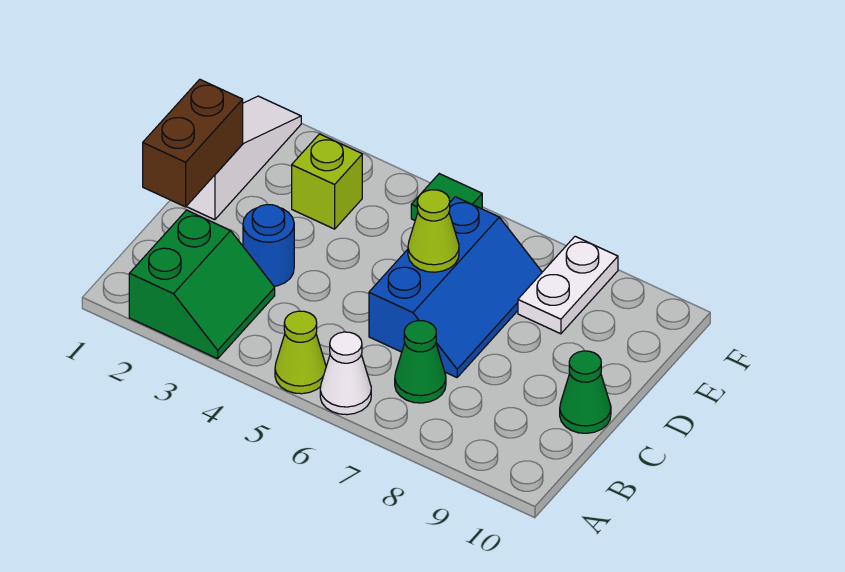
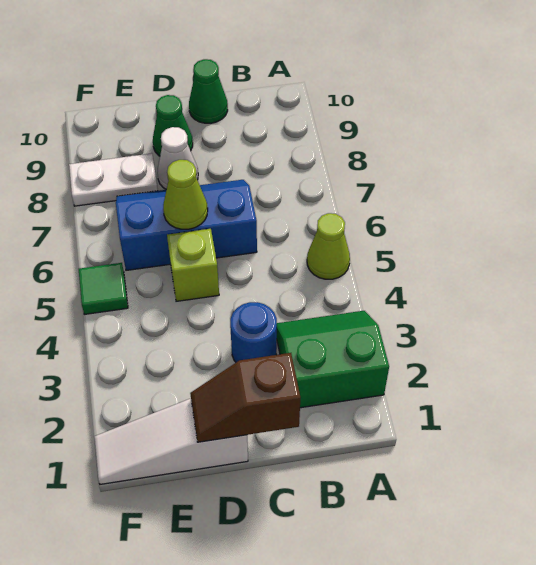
white cone A6 level 1 -> white cone D8 level 1
green cone B7 level 1 -> green cone D9 level 1
brown brick C1:D1 level 2 -> brown slope C1:D1 level 2 top C
lime brick E3 level 1 -> lime brick D5 level 1

